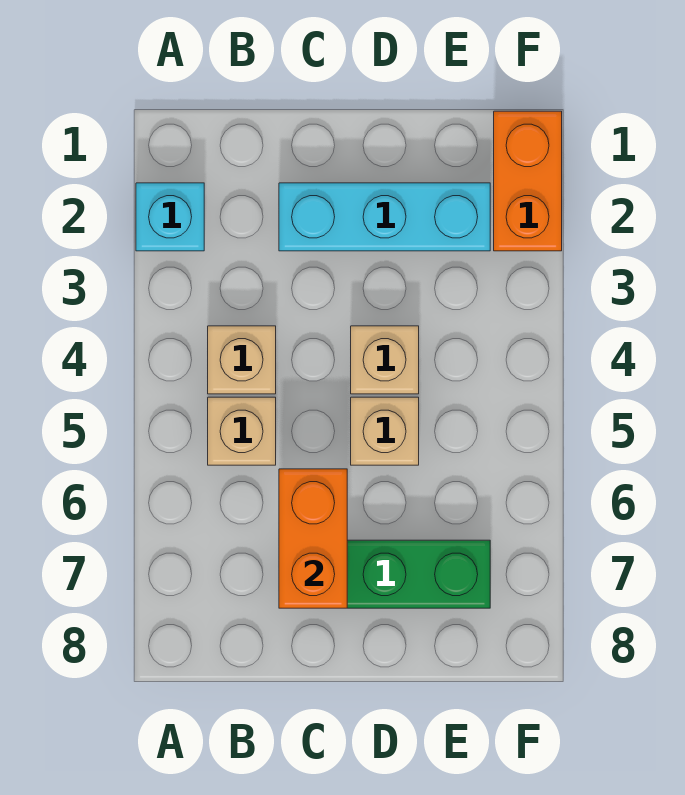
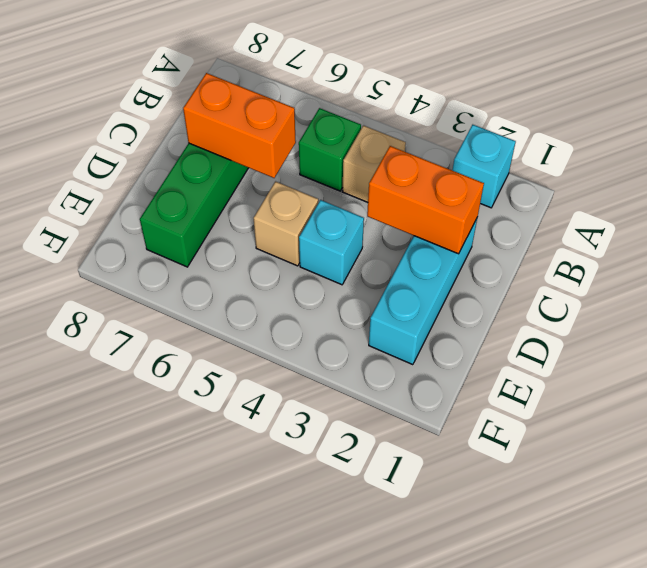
tan brick B5 level 1 -> green brick B5 level 1
tan brick D4 level 1 -> cyan brick D4 level 1
orange brick F1:F2 level 1 -> orange brick C2:C3 level 2

